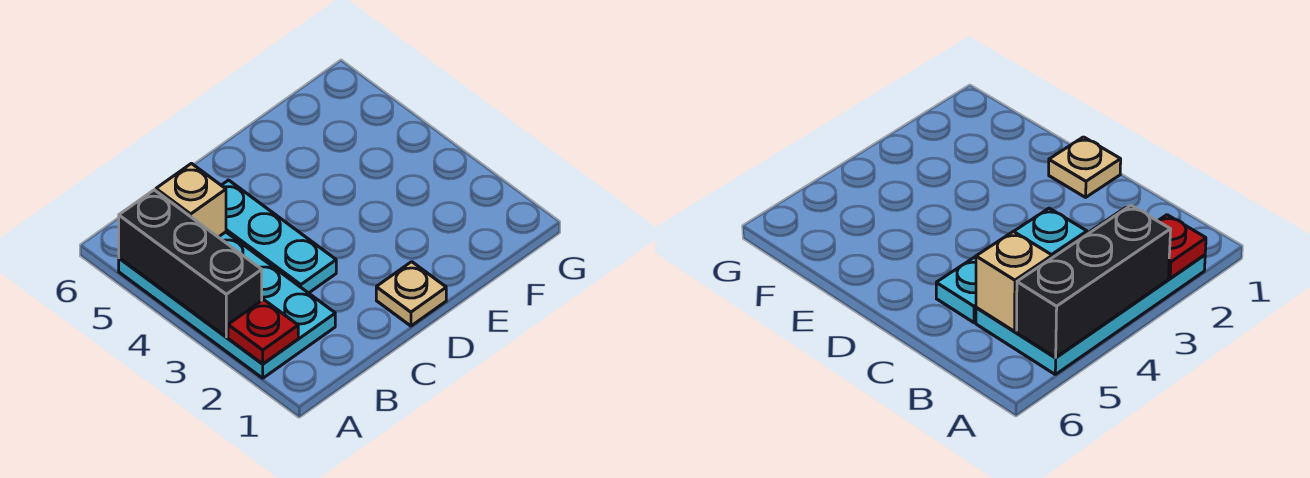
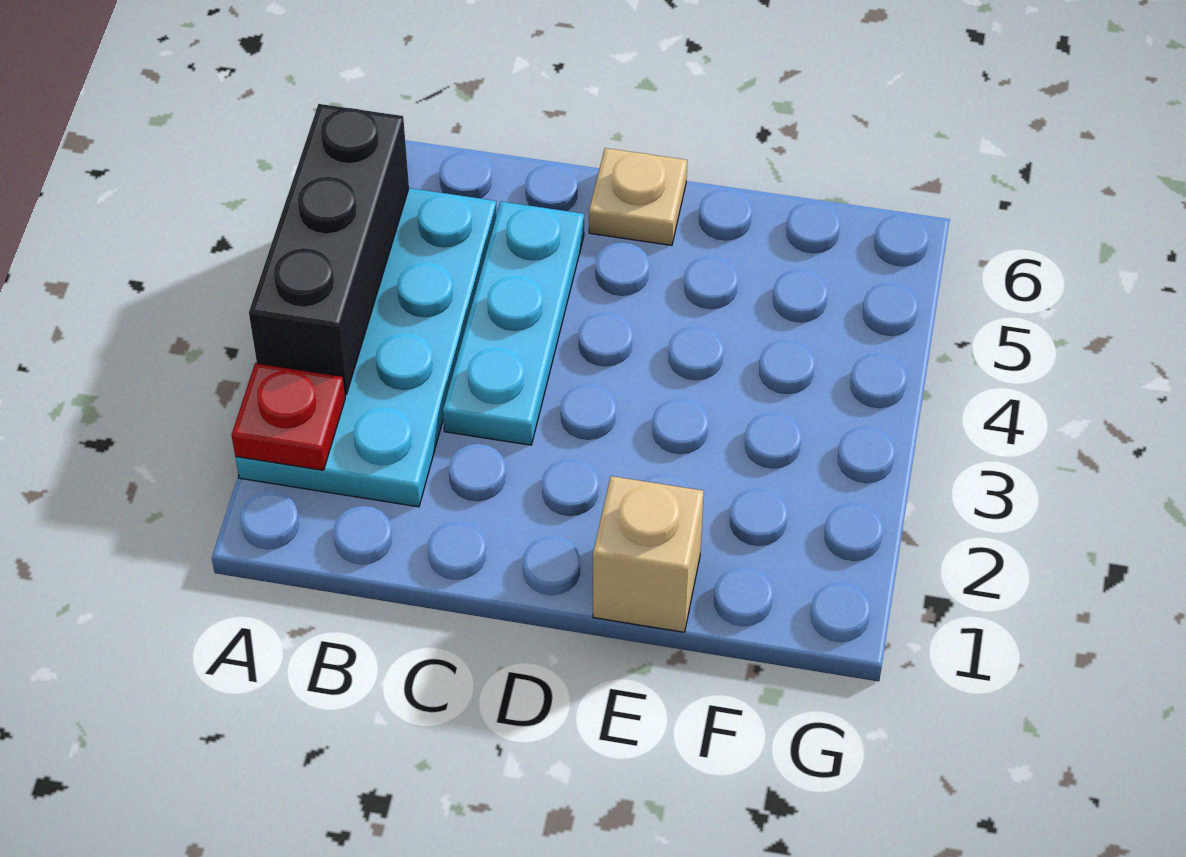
tan brick B5 level 2 -> tan brick E1 level 1
tan plate D1 level 1 -> tan plate D6 level 1

